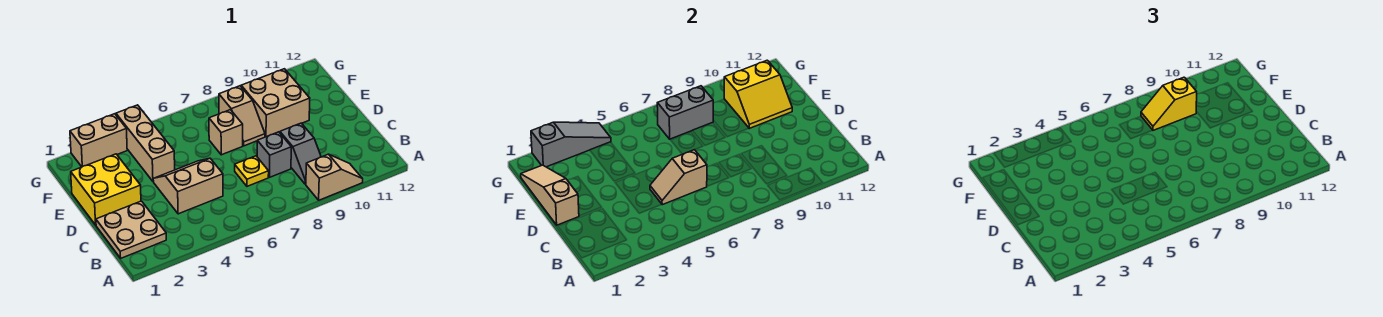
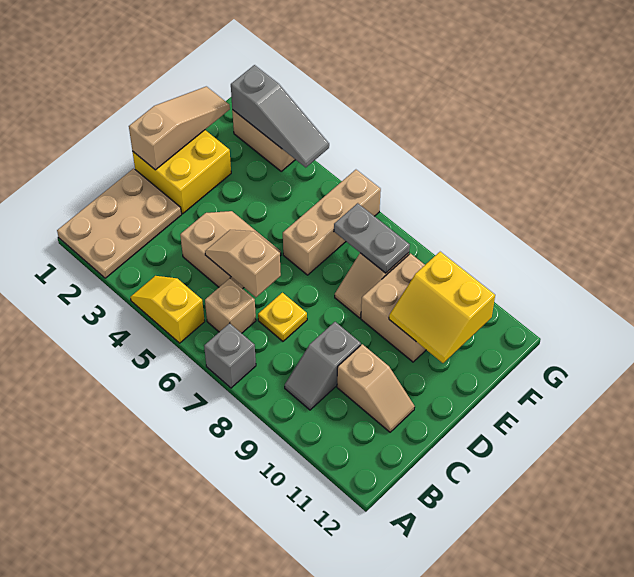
tan slope A9:A10 level 1 top 9 -> tan slope C10:C11 level 1 top 10
tan plate B1:C2 level 1 -> tan plate A1:C2 level 1
grey brick C8 level 1 -> grey brick A7 level 1
tan brick E4:G4 level 1 -> tan brick E6:G6 level 1
tan brick E7 level 1 -> tan brick B6 level 1
grey brick F7:F8 level 2 -> grey plate F7:F8 level 2
yellow slope F8:F9 level 3 top 9 -> yellow slope A4:A5 level 1 top 5

